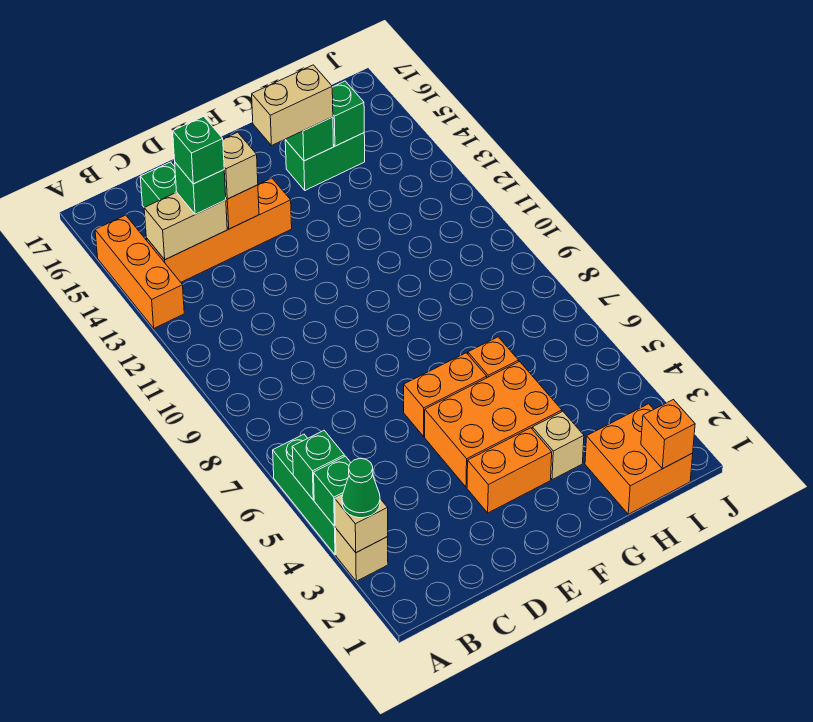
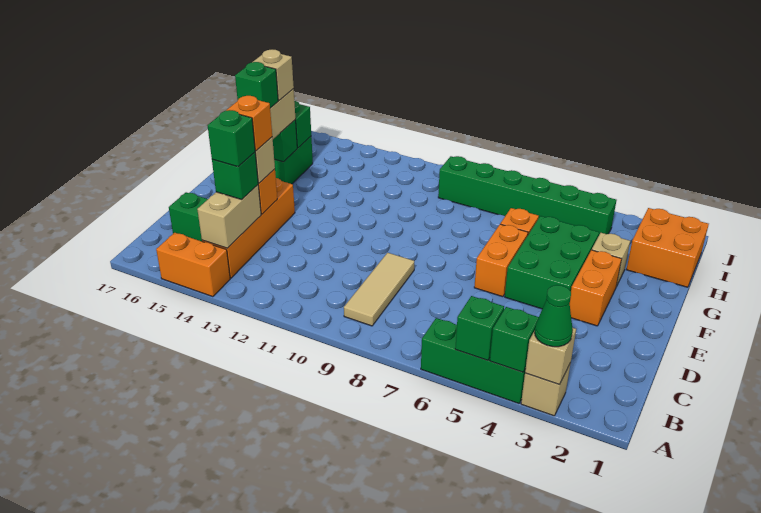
orange brick A13:A15 level 1 -> orange brick A14:A15 level 1
none -> tan tile B9:D9 level 1
orange brick E4:G5 level 1 -> green brick E4:G5 level 1
none -> green brick F15 level 4
none -> tan brick G15 level 4
orange brick I1 level 2 -> orange brick D14 level 4
none -> green brick I4:I9 level 1

